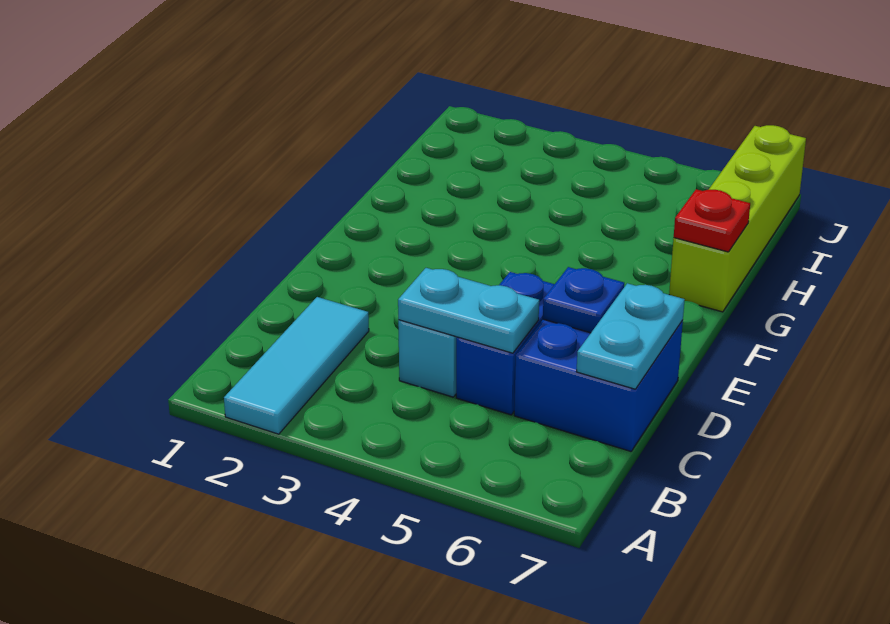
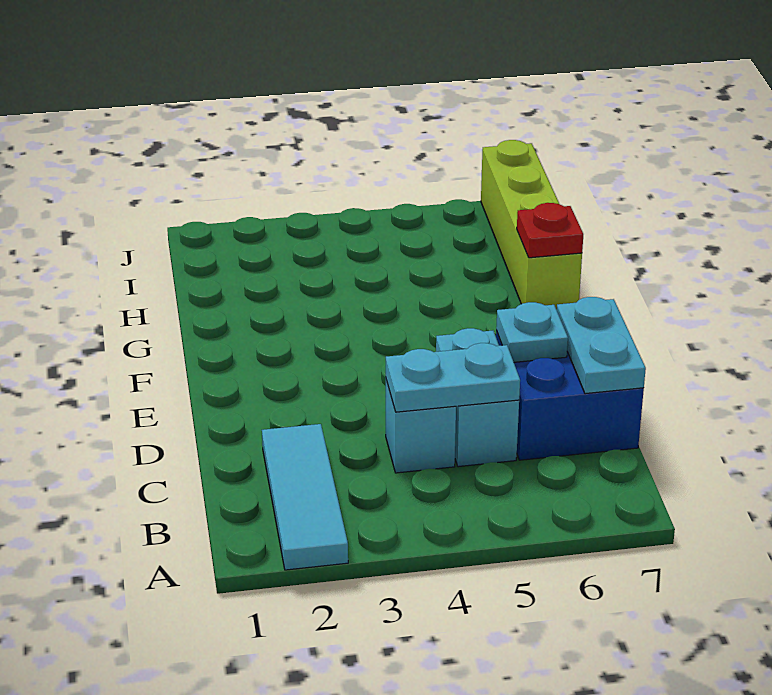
blue brick C5:D5 level 1 -> cyan brick C5:D5 level 1
blue plate D6 level 2 -> cyan plate D6 level 2

